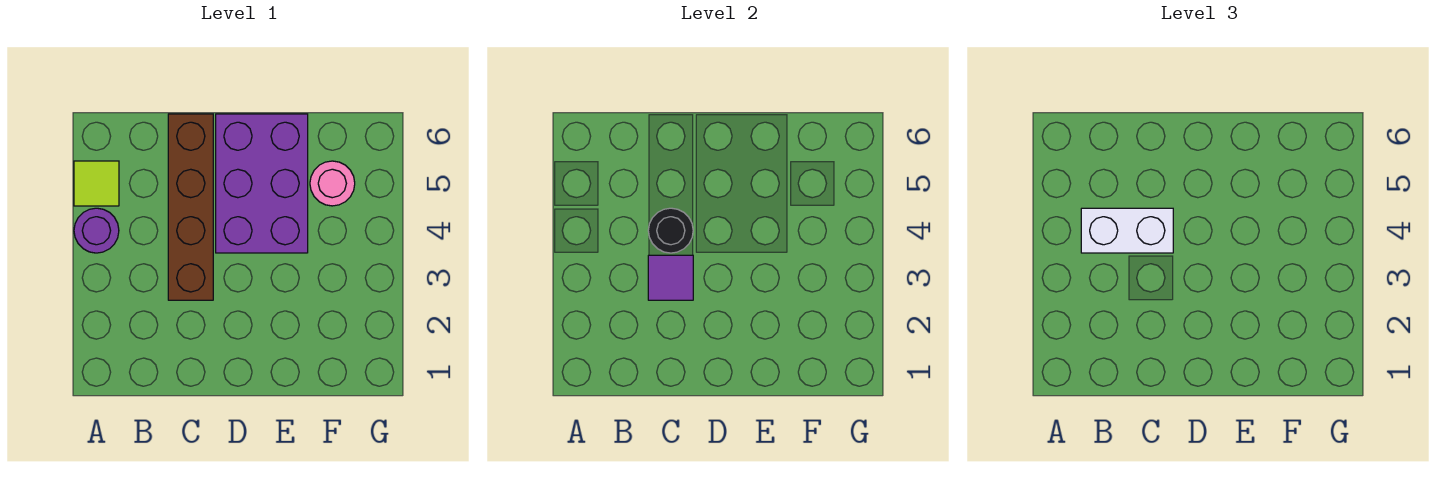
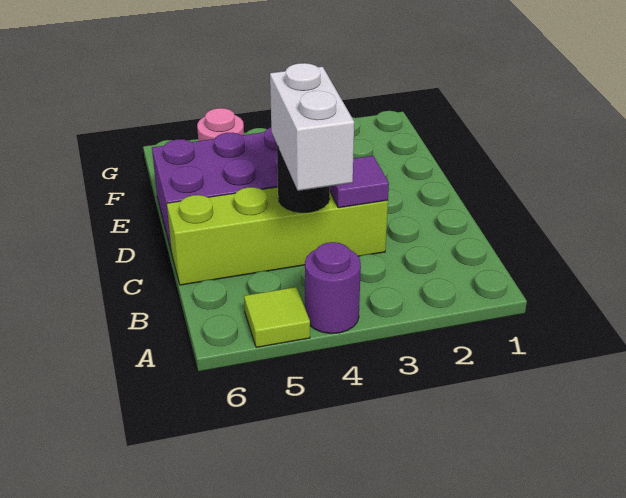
brown brick C3:C6 level 1 -> lime brick C3:C6 level 1

